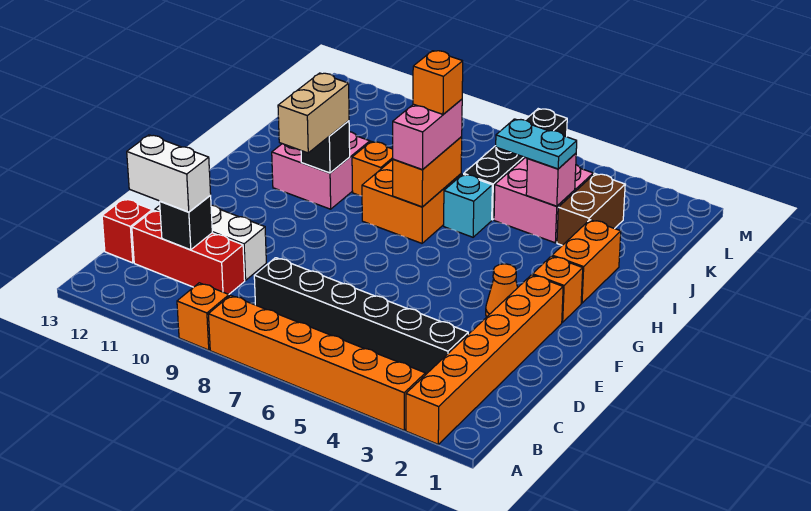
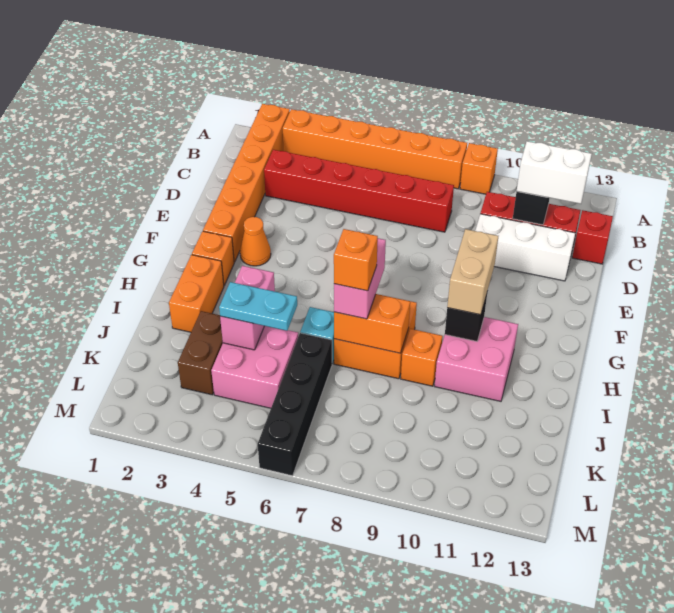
black brick C3:C8 level 1 -> red brick C3:C8 level 1
orange brick H7:I7 level 2 -> orange brick I7:I8 level 2
pink brick J4 level 2 -> pink brick I4:J4 level 2

